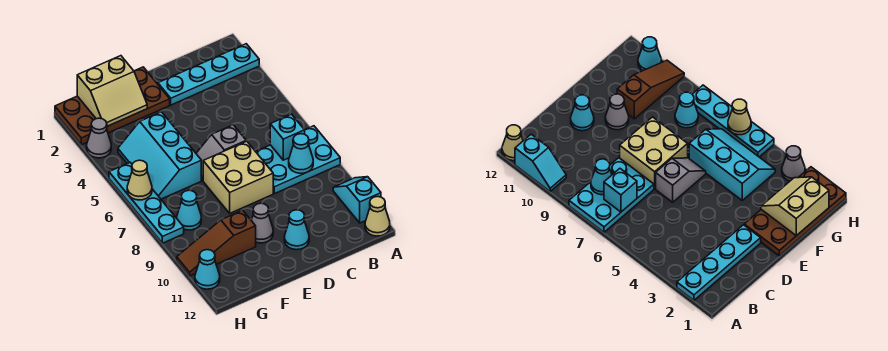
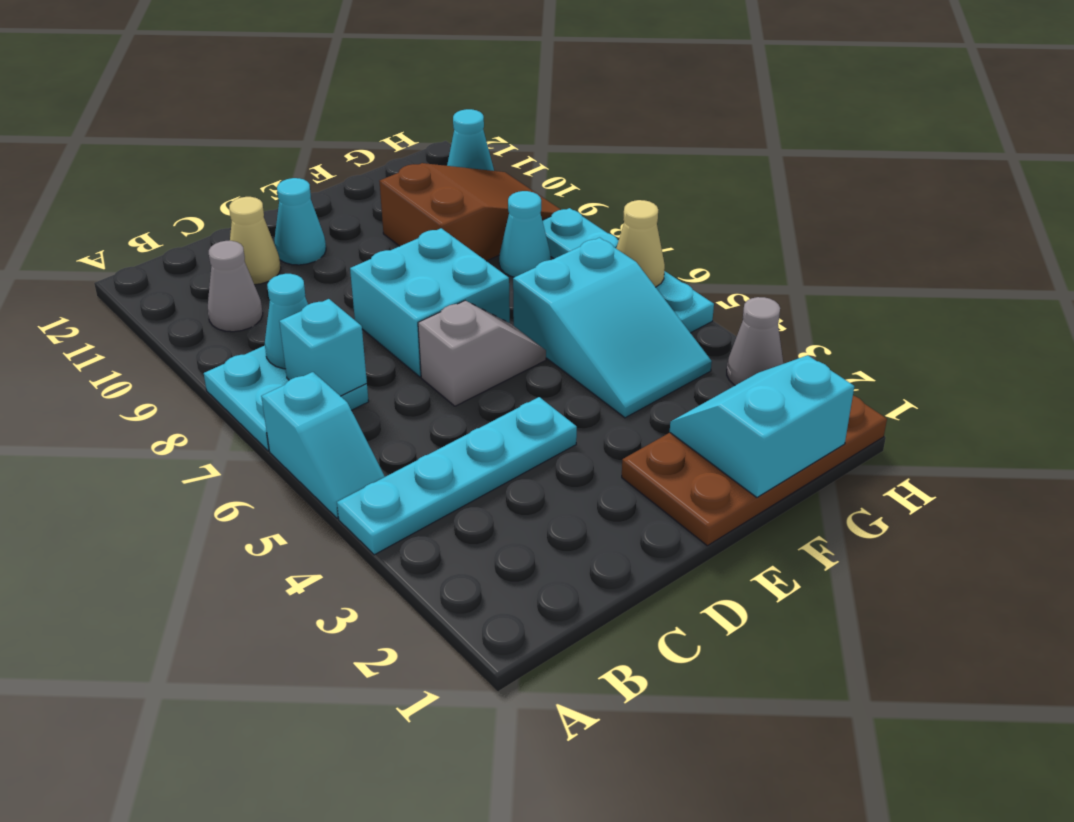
cyan plate A2:D2 level 1 -> cyan plate A4:D4 level 1
cyan plate A7:C8 level 1 -> cyan plate A7:B8 level 1
cyan slope A10:A11 level 1 top 11 -> cyan slope A5:A6 level 1 top 6
tan cone A12 level 1 -> tan cone C11 level 1
tan brick D7:E8 level 1 -> cyan brick D7:E8 level 1
grey cone E10 level 1 -> grey cone B10 level 1
tan slope F1:G2 level 2 top 1 -> cyan slope F1:G2 level 2 top 1
cyan slope F4:G6 level 1 top F -> cyan slope F4:G6 level 1 top 6
brown slope F10:H10 level 1 top F -> brown slope F9:H10 level 1 top F

